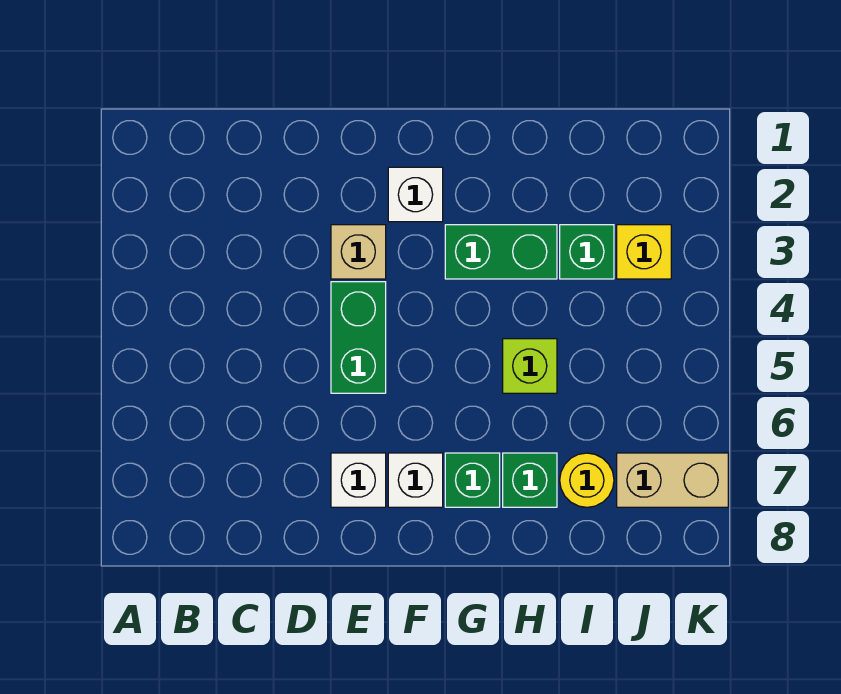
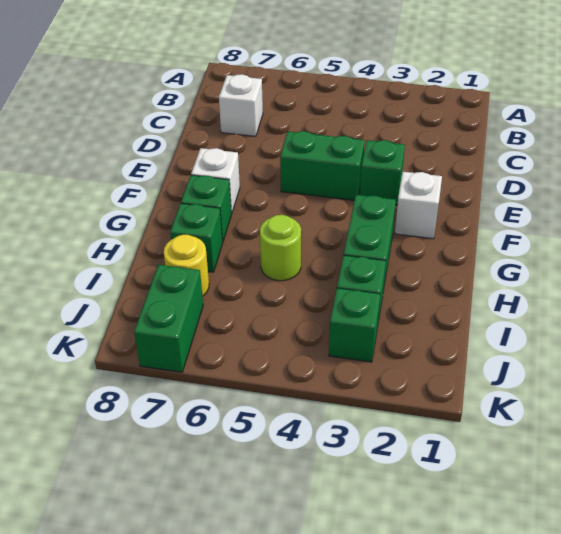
tan brick E3 level 1 -> green brick E3 level 1
white brick E7 level 1 -> white brick C7 level 1
lime brick H5 level 1 -> lime round brick H5 level 1
yellow brick J3 level 1 -> green brick J3 level 1
tan brick J7:K7 level 1 -> green brick J7:K7 level 1

